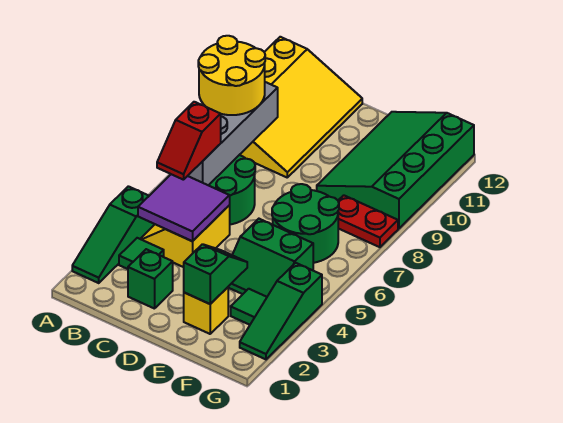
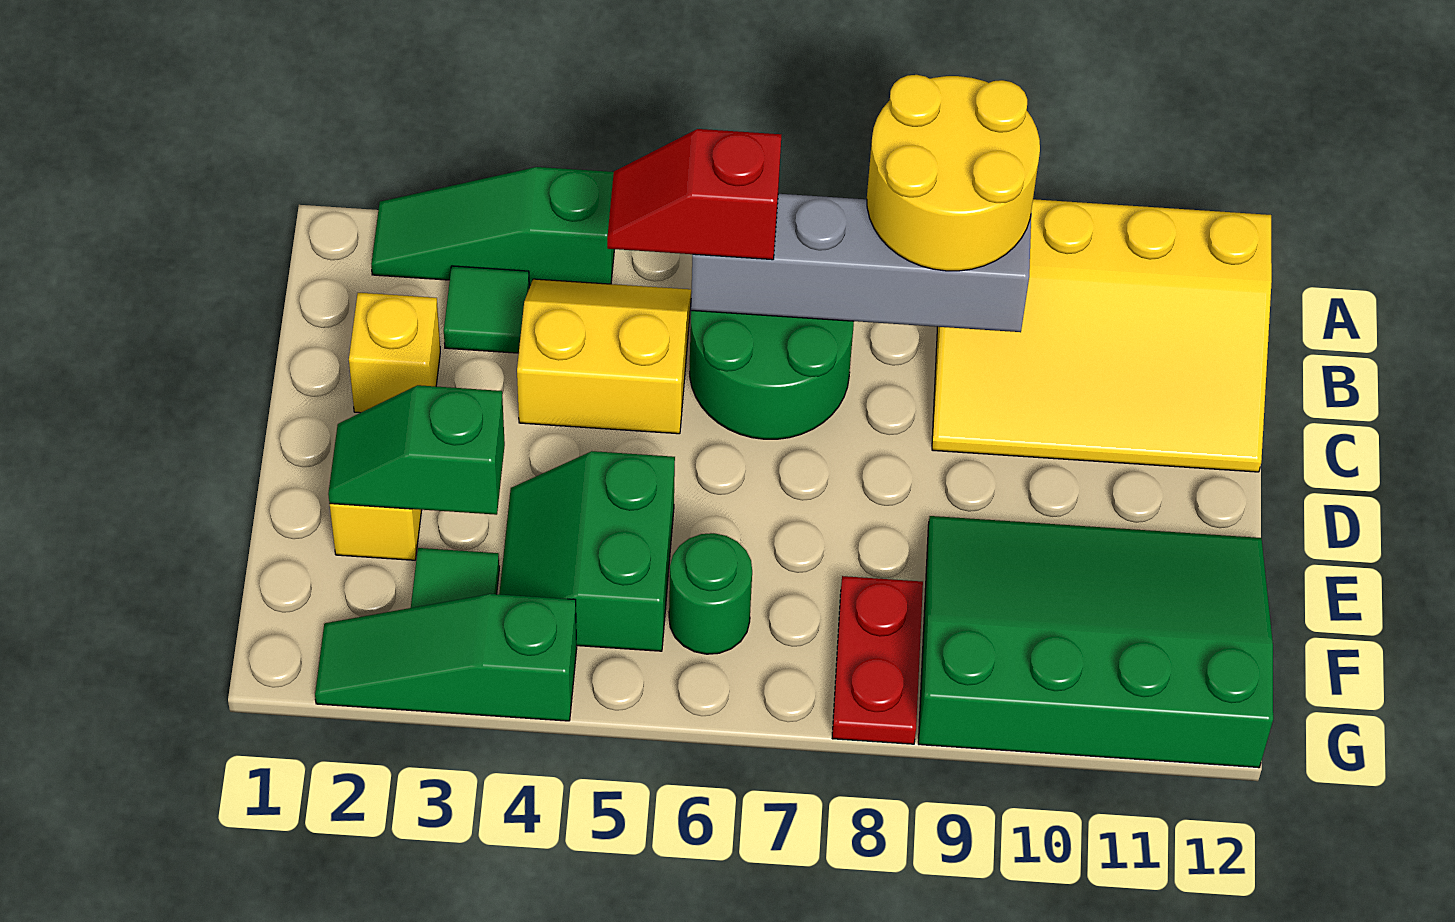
purple tile B4:C5 level 2 -> none
green brick C2 level 1 -> yellow brick C2 level 1
green slope E2:E3 level 2 top 2 -> green slope E2:E3 level 2 top 3
green round brick E6:F7 level 1 -> green round brick F6 level 1

